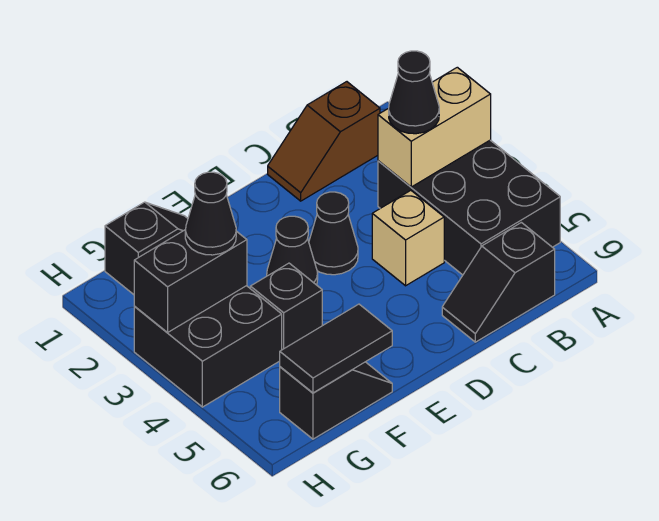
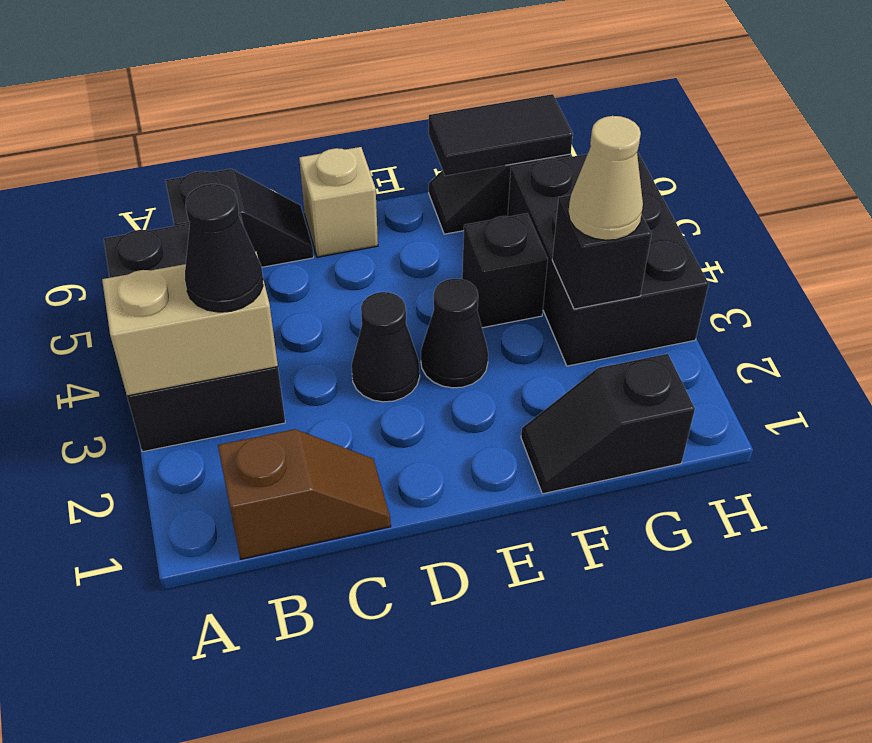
tan brick C4 level 1 -> tan brick D6 level 1
black brick G3:H4 level 1 -> black brick G3:H5 level 1
black brick G3:H3 level 2 -> black brick G3 level 2
black cone G3 level 3 -> tan cone G3 level 3

